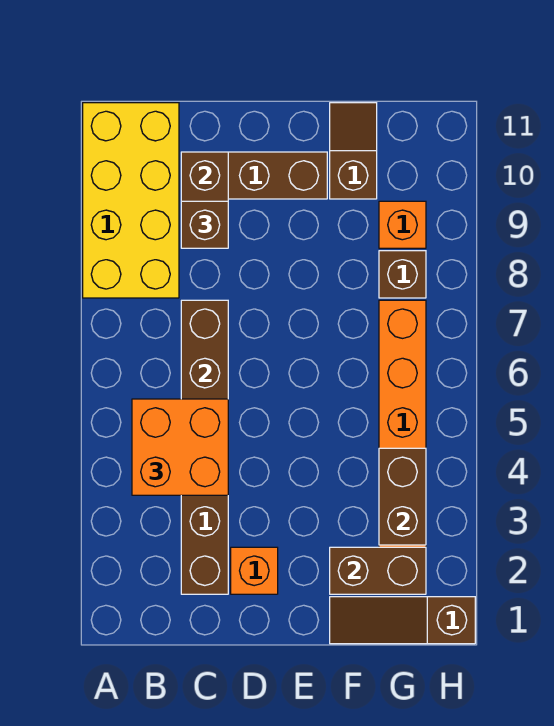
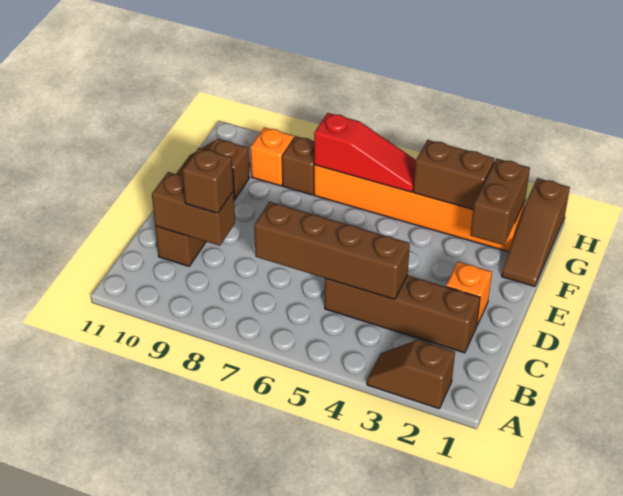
none -> brown slope A2:A3 level 1 top 2
yellow brick A8:B11 level 1 -> none
orange brick B4:C5 level 3 -> none
none -> red slope G5:G7 level 2 top 7

